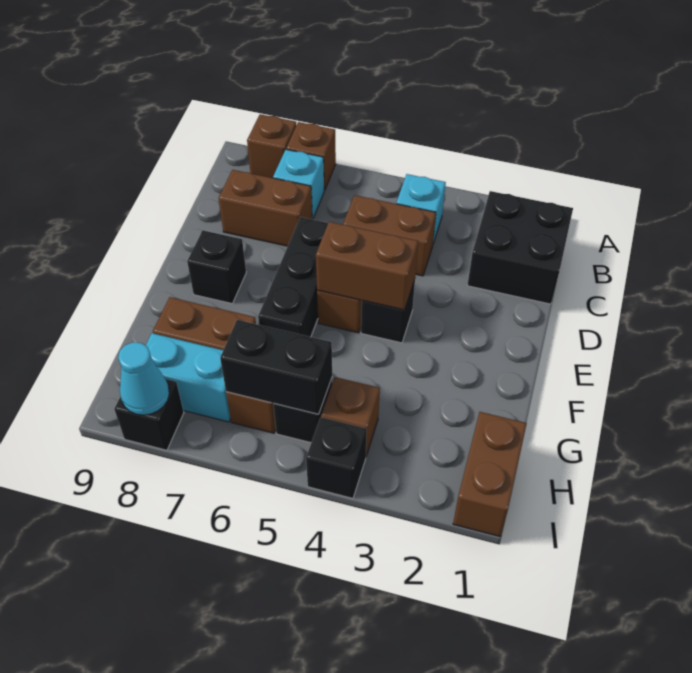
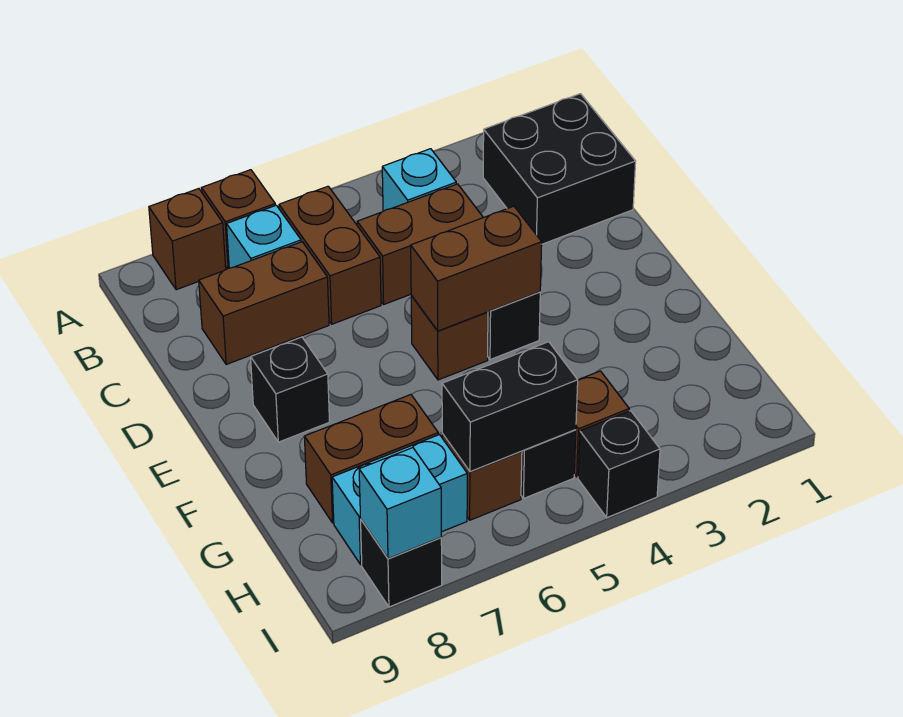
black brick D6:F6 level 1 -> none
brown brick H1:I1 level 1 -> brown brick B6:C6 level 1
cyan cone I8 level 2 -> cyan brick I8 level 2

